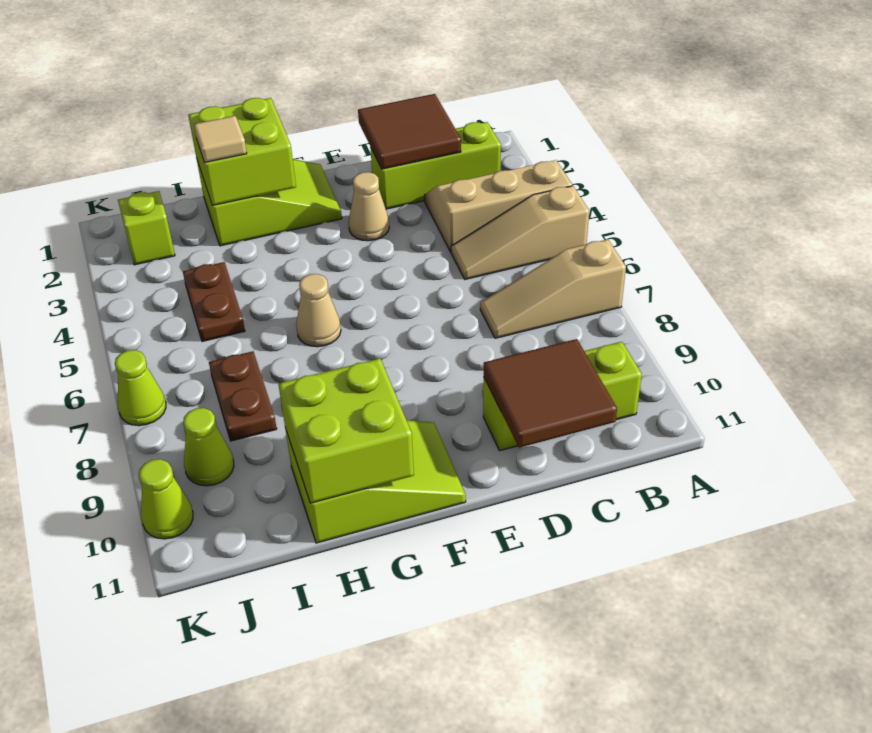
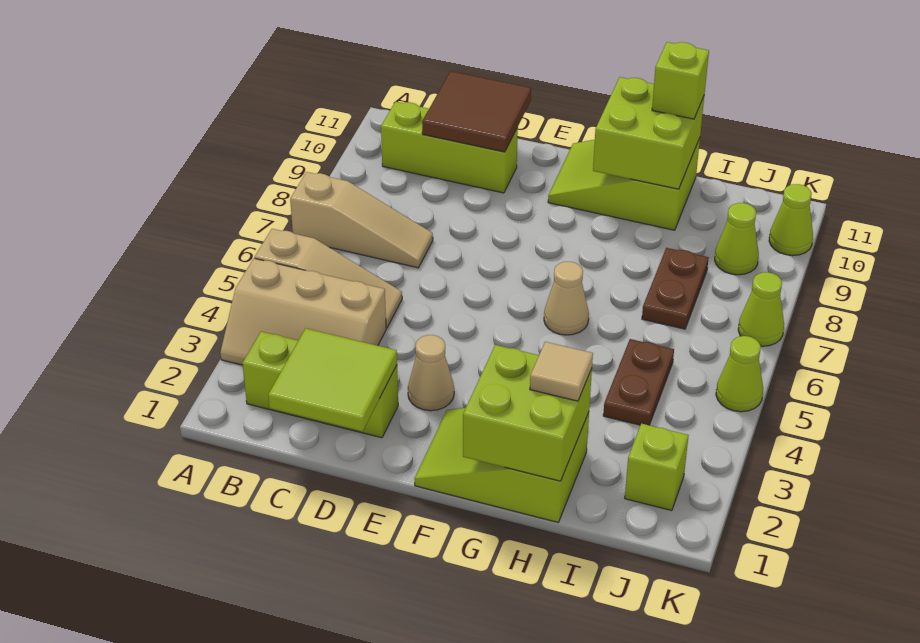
brown tile C1:D2 level 2 -> lime tile C1:D2 level 2
none -> lime brick H11 level 3
none -> lime cone K5 level 1

